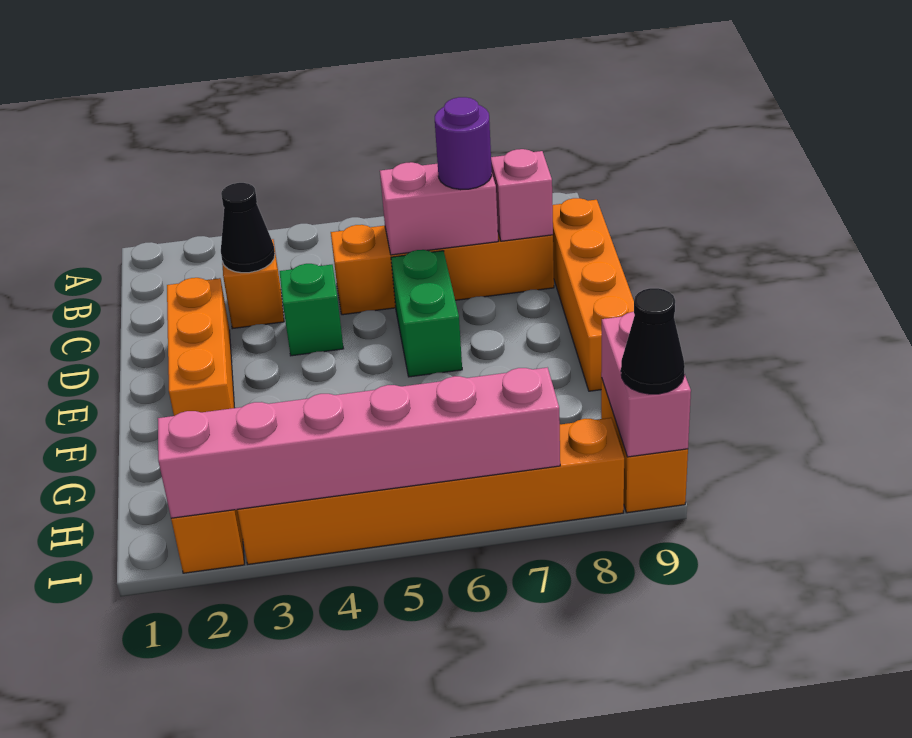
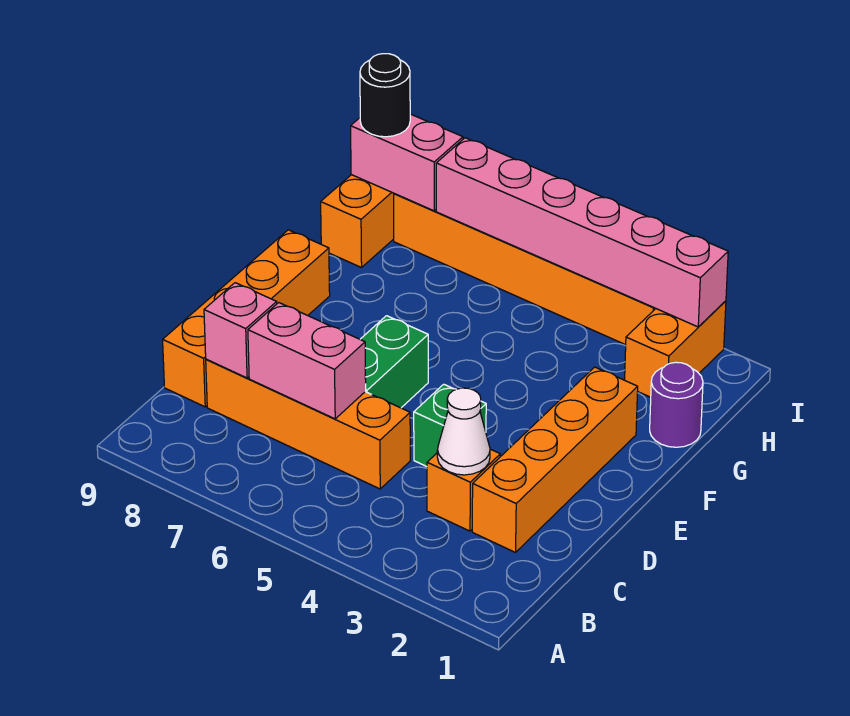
black cone C3 level 2 -> white cone C3 level 2
purple round brick C7 level 3 -> purple round brick G1 level 1
orange brick D2:F2 level 1 -> orange brick C2:F2 level 1
pink brick H9:I9 level 2 -> pink brick I8:I9 level 2
black cone I9 level 3 -> black round brick I9 level 3

